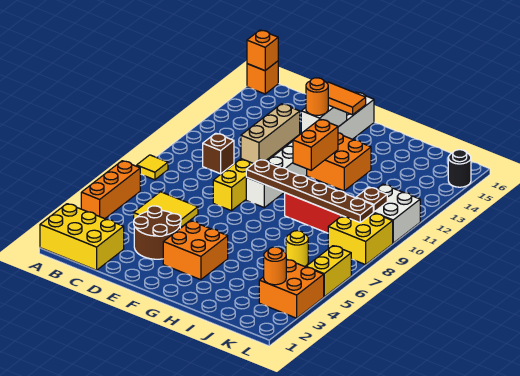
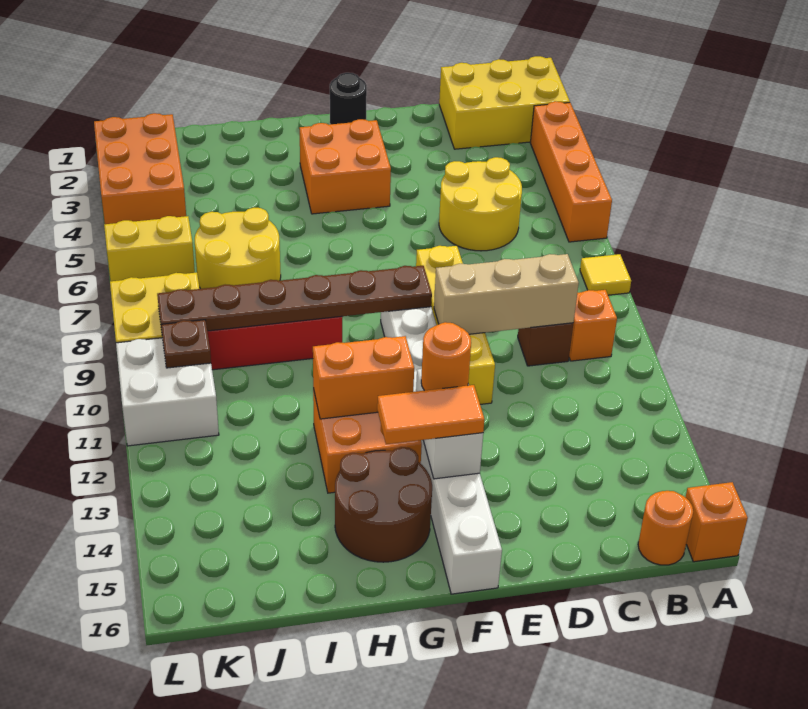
orange brick A4:A6 level 1 -> orange brick A3:A6 level 1
orange brick A16 level 2 -> orange brick B10 level 1
yellow tile C5:D6 level 1 -> yellow round brick C5:D6 level 1
brown round brick D3:E4 level 1 -> brown round brick G14:H15 level 1
tan brick E10:E12 level 2 -> tan brick C10:E10 level 2
orange brick G11:G12 level 2 -> orange brick G12:H12 level 2
yellow round brick J6 level 1 -> yellow round brick I6:J7 level 1
orange brick K3:L4 level 1 -> orange brick K2:L4 level 1
orange round brick K3 level 2 -> orange round brick B16 level 1
yellow brick L5:L6 level 1 -> yellow brick K6:L6 level 1
black round brick L15 level 1 -> black round brick F1 level 1

